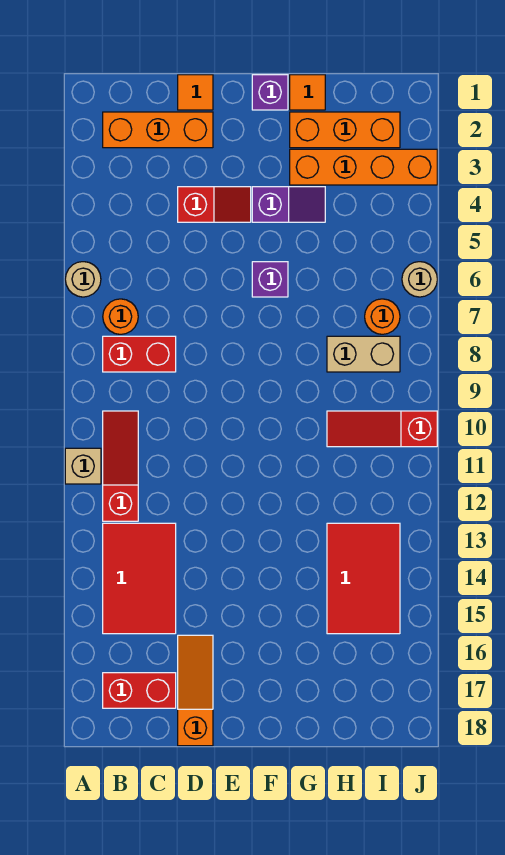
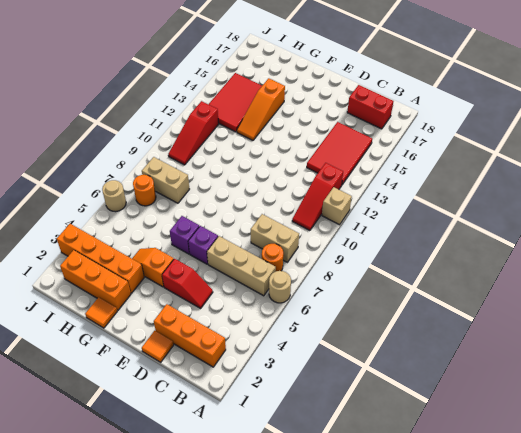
none -> tan brick B6:D6 level 1
red brick B8:C8 level 1 -> tan brick B8:C8 level 1
red slope D4:E4 level 1 top D -> red slope D4:E4 level 1 top E
orange slope D16:D18 level 1 top 18 -> orange slope G13:G15 level 1 top 15
purple brick F1 level 1 -> purple brick E6 level 1
purple slope F4:G4 level 1 top F -> orange slope F4:G4 level 1 top F
red slope H10:J10 level 1 top J -> red slope I10:I12 level 1 top 12

